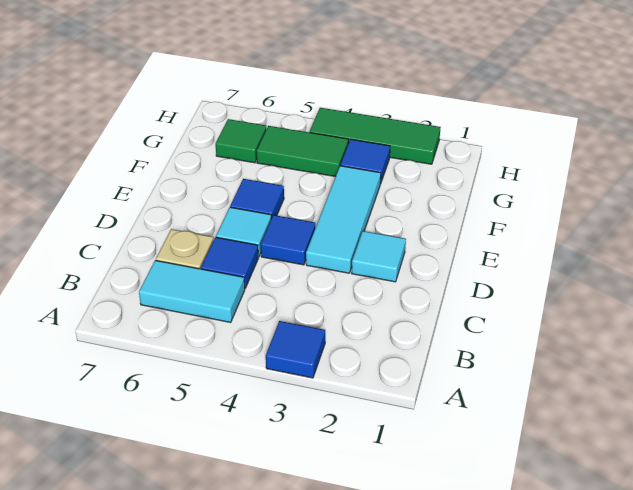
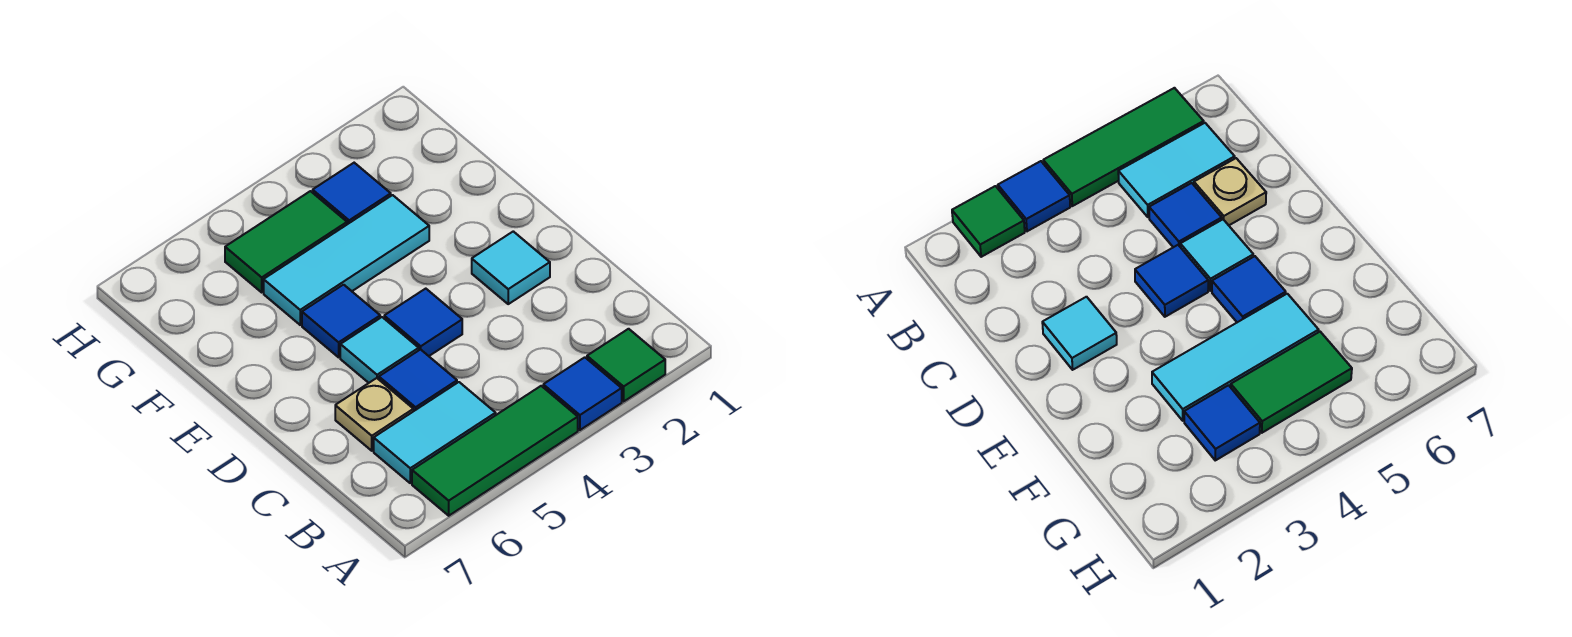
cyan tile D3:F3 level 1 -> cyan tile F3:F5 level 1
green tile G6 level 1 -> green tile A2 level 1
green tile H2:H4 level 1 -> green tile A4:A6 level 1

